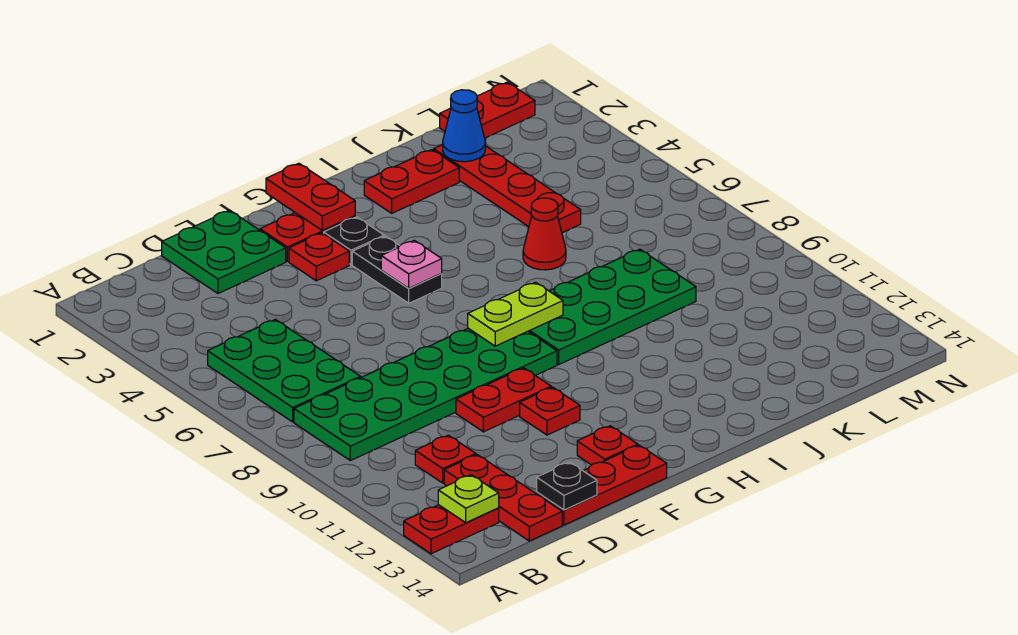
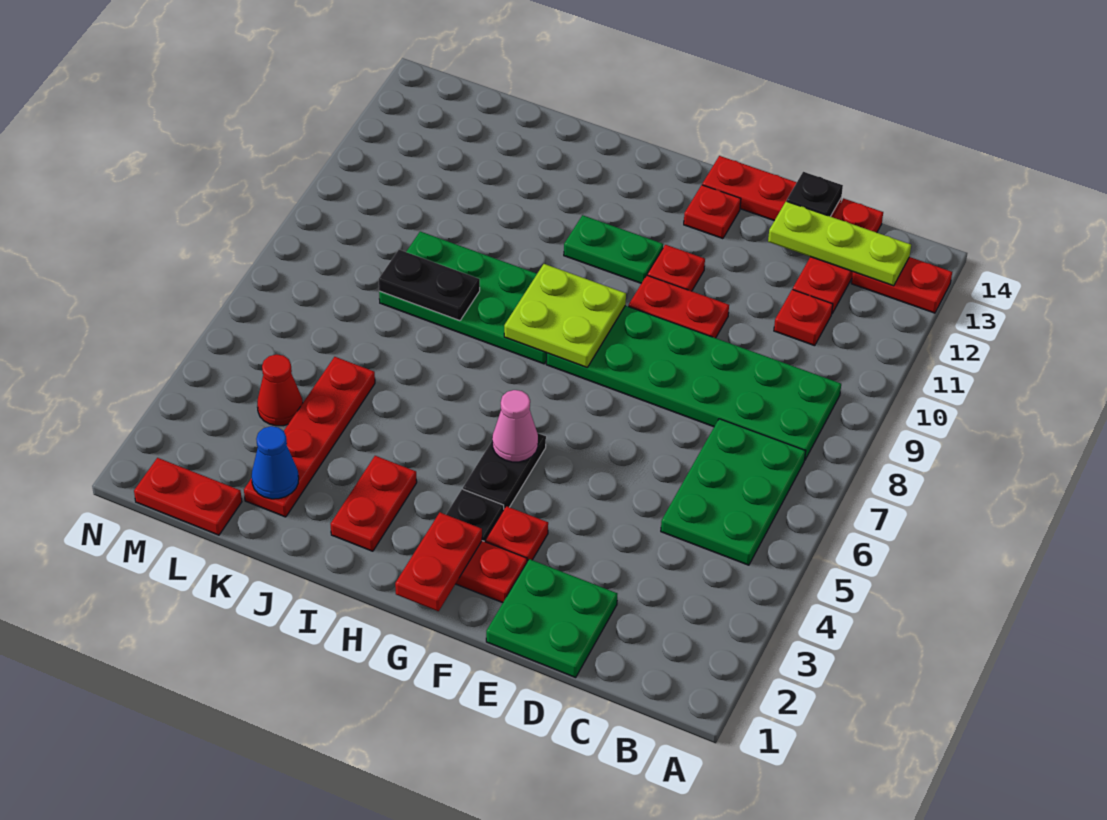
lime plate B13 level 2 -> lime plate B13:D13 level 2
pink plate G5 level 2 -> pink cone G5 level 2
lime plate G8:H8 level 2 -> lime plate G8:H9 level 2
none -> green plate G11:H11 level 1
red plate I2:J2 level 1 -> red plate I2:I3 level 1
red cone J6 level 1 -> red cone L4 level 1
none -> black plate J8:K8 level 2

